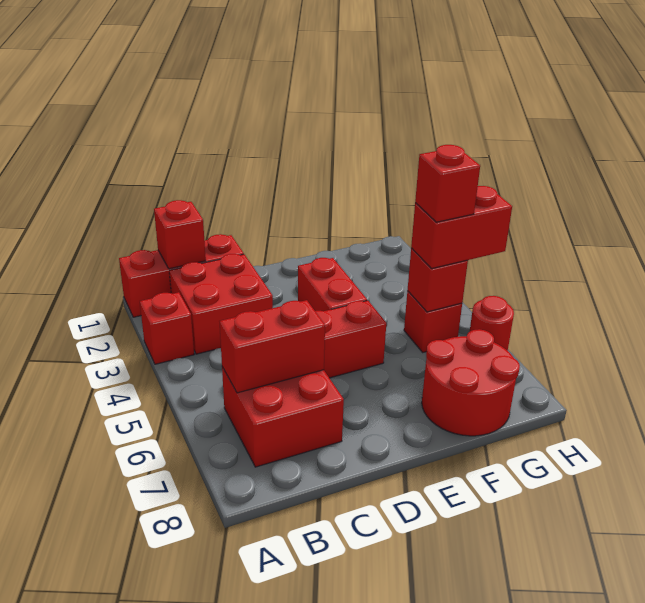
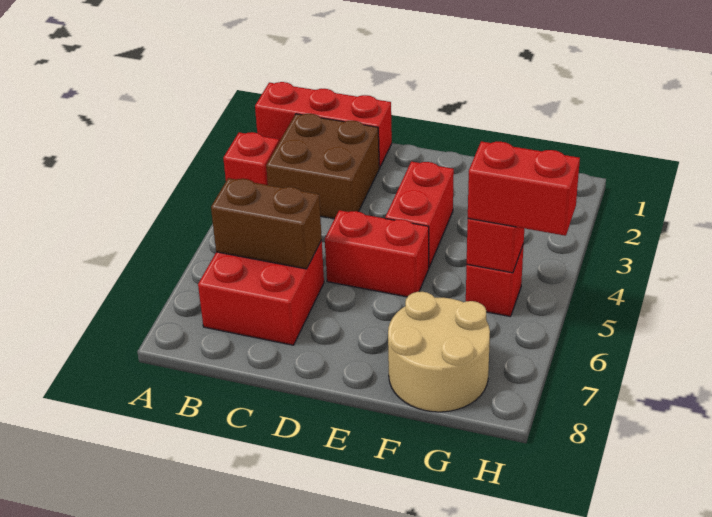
red brick B1 level 2 -> none
red brick B2:C3 level 1 -> brown brick B2:C3 level 1
red brick B6:C6 level 2 -> brown brick B6:C6 level 2
red round brick F7:G8 level 1 -> tan round brick F7:G8 level 1
red brick G5 level 4 -> none
red round brick H6 level 1 -> none

